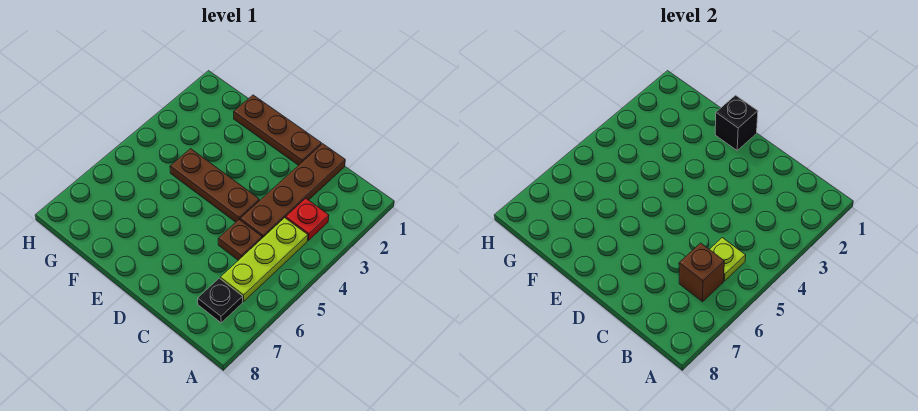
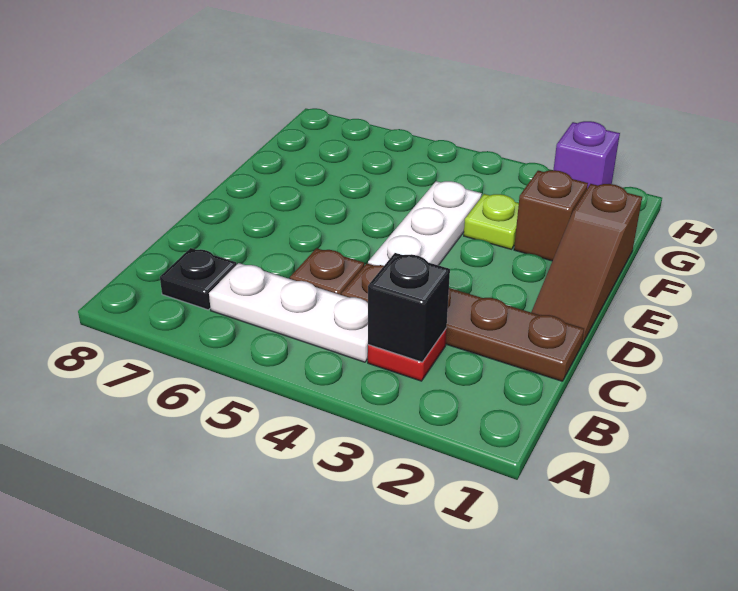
lime plate B4:B6 level 1 -> white plate B4:B6 level 1
lime plate B5 level 2 -> lime plate F3 level 1
brown brick B6 level 2 -> brown brick F2 level 1
brown plate D1:F1 level 1 -> brown slope D1:F1 level 1 top F
brown plate D4:F4 level 1 -> white plate D4:F4 level 1
black brick E1 level 2 -> black brick B3 level 2
none -> purple brick H2 level 1

